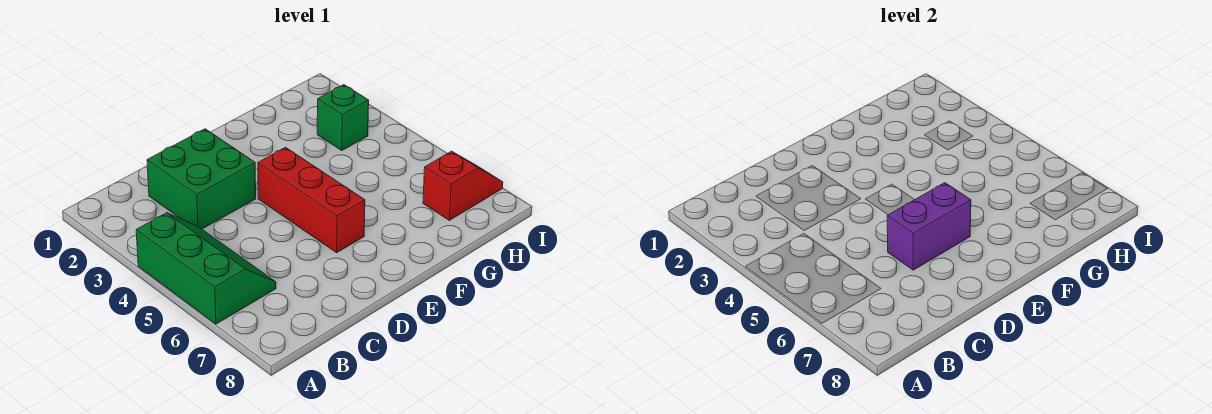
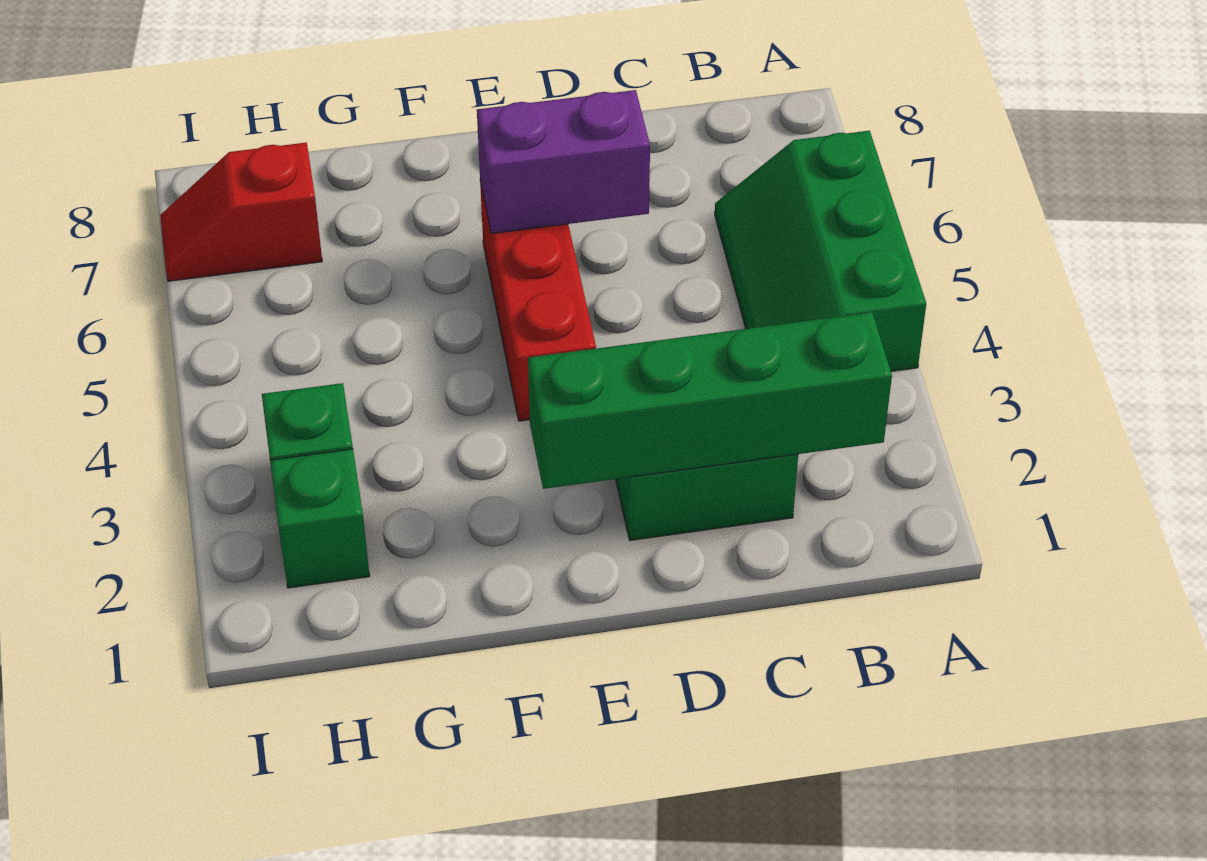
none -> green brick B2:E2 level 2
none -> green brick H2 level 1

